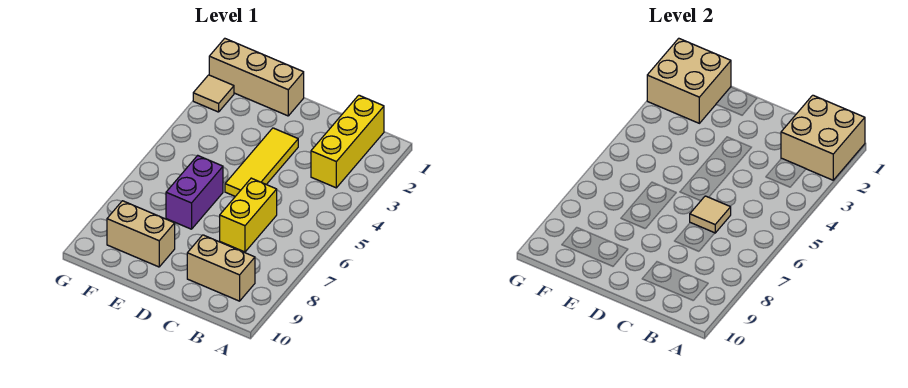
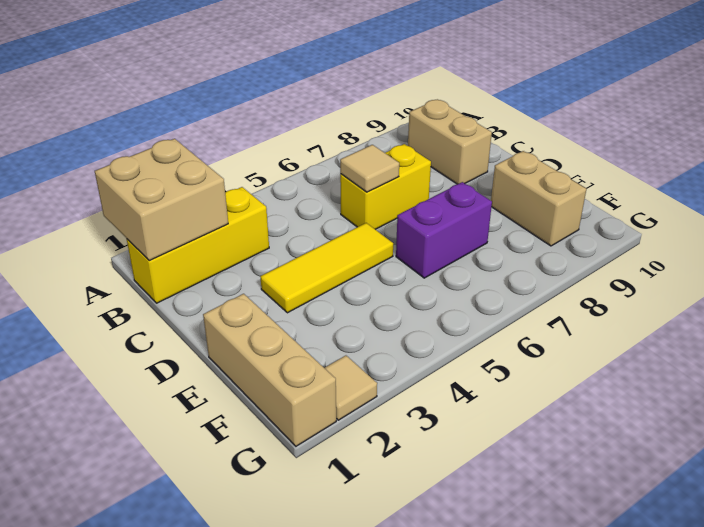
tan brick F1:G2 level 2 -> none

